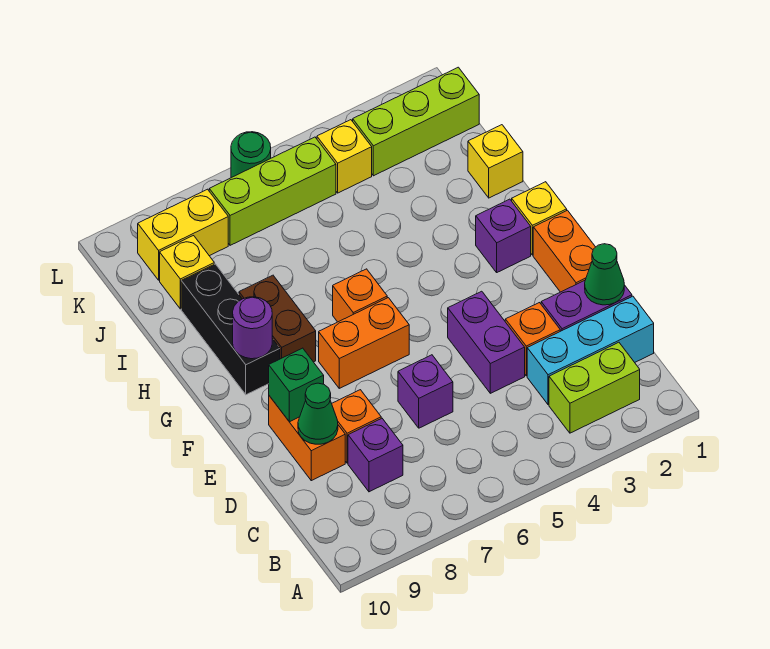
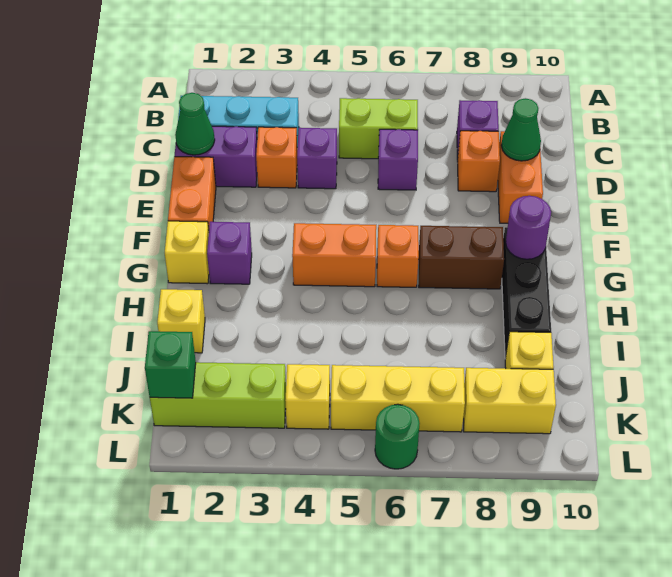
lime brick B2:B3 level 1 -> lime brick C5:C6 level 1
purple brick D4:E4 level 1 -> purple brick D4 level 1
green brick E9 level 2 -> green brick K1 level 2
orange brick F6:F7 level 1 -> orange brick G4:G5 level 1
brown brick G8:H8 level 1 -> brown brick G7:G8 level 1
lime brick K5:K7 level 1 -> yellow brick K5:K7 level 1

